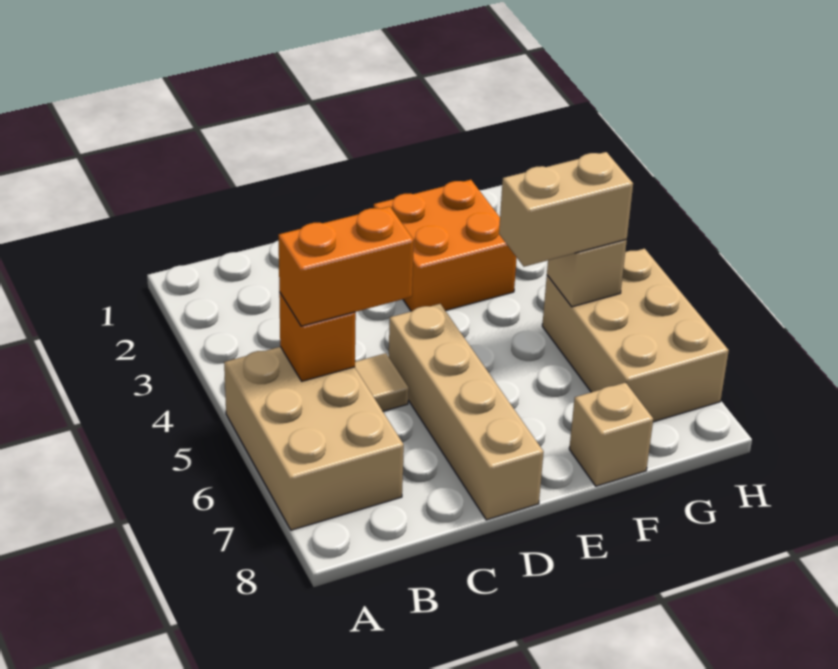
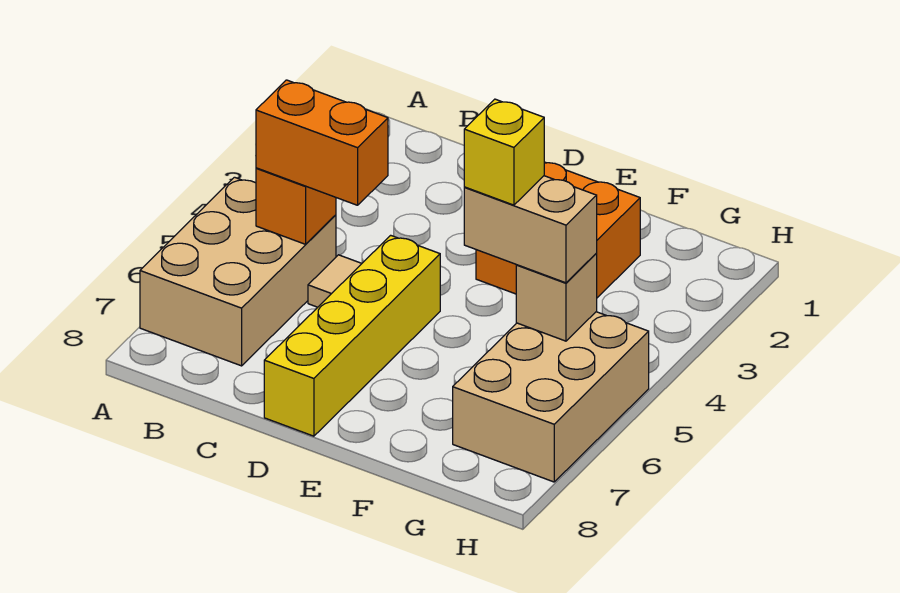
tan brick D5:D8 level 1 -> yellow brick D5:D8 level 1
none -> yellow brick F5 level 4
tan brick F8 level 1 -> none

